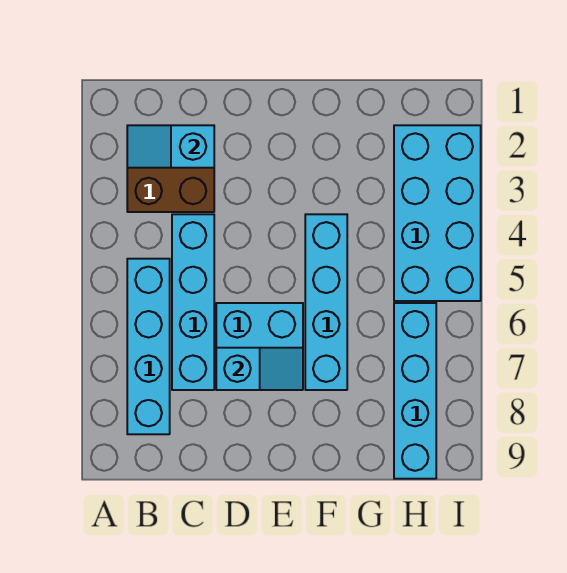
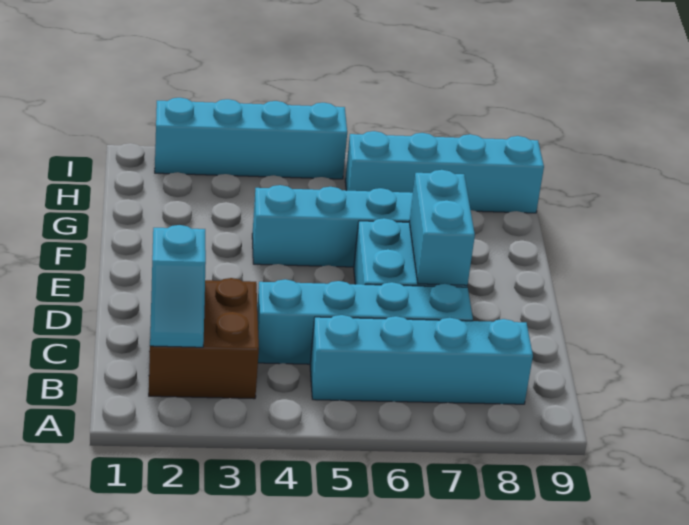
cyan slope D7:E7 level 2 top D -> cyan brick D7:E7 level 2
cyan brick H2:I5 level 1 -> cyan brick I2:I5 level 1

